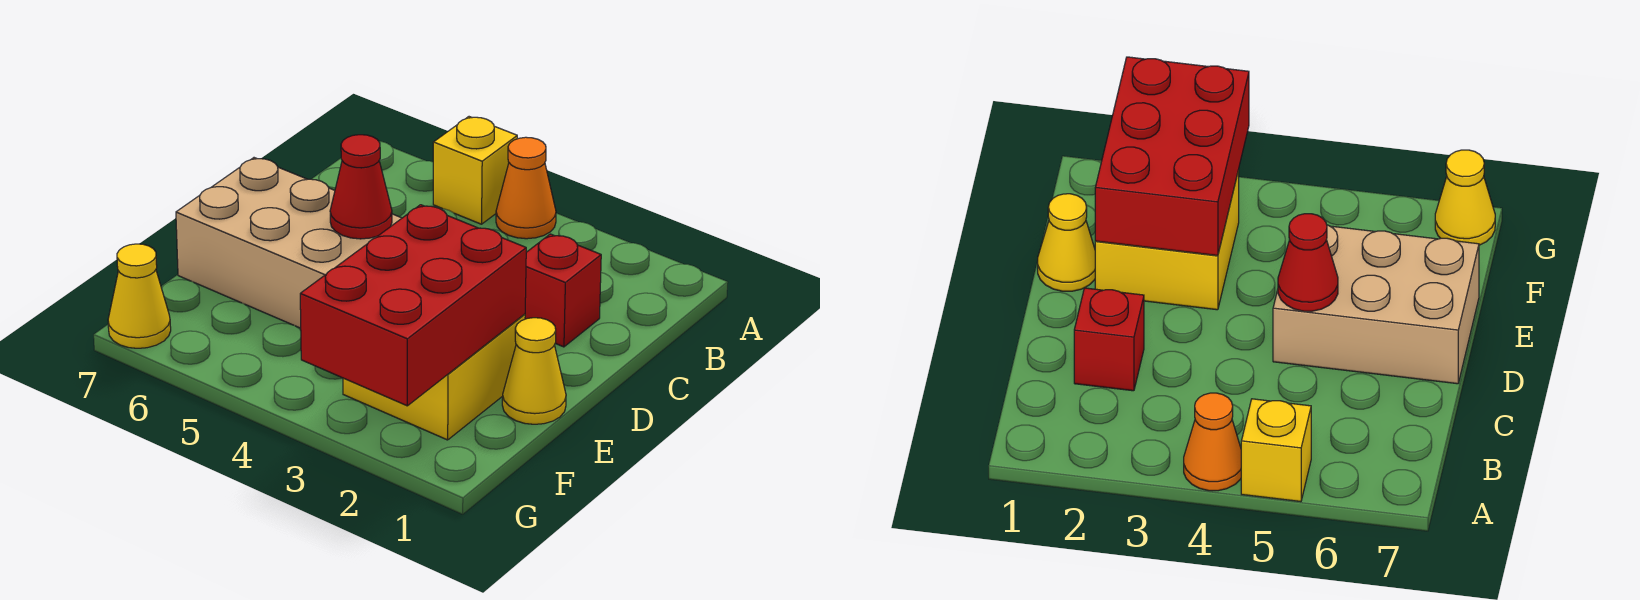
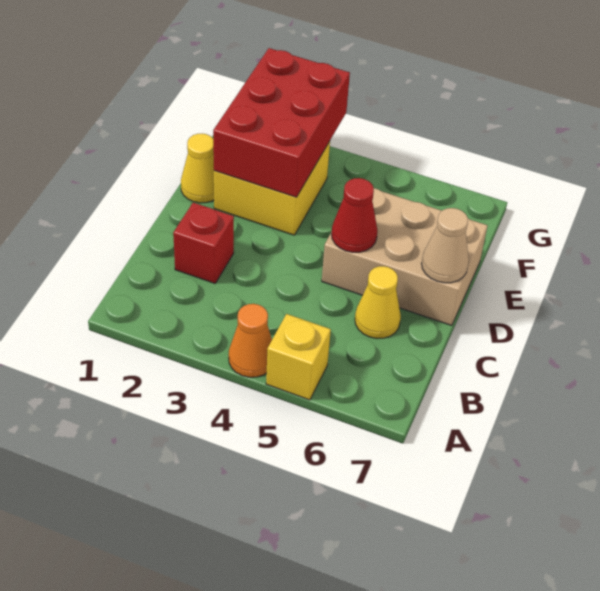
none -> tan cone D7 level 2
yellow cone G7 level 1 -> yellow cone C6 level 1

